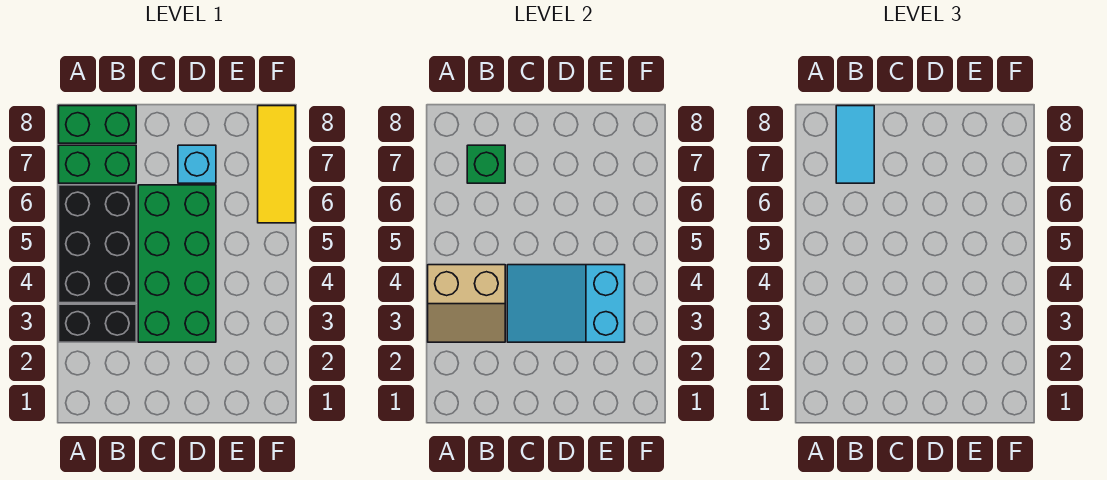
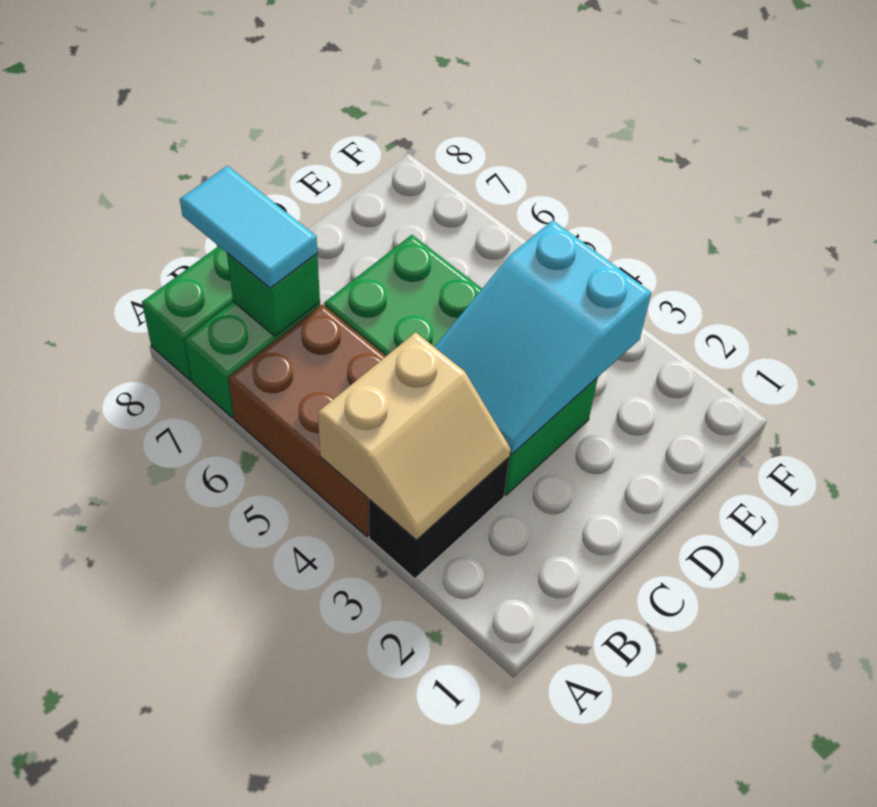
black brick A4:B6 level 1 -> brown brick A4:B6 level 1
cyan brick D7 level 1 -> none
yellow tile F6:F8 level 1 -> none

